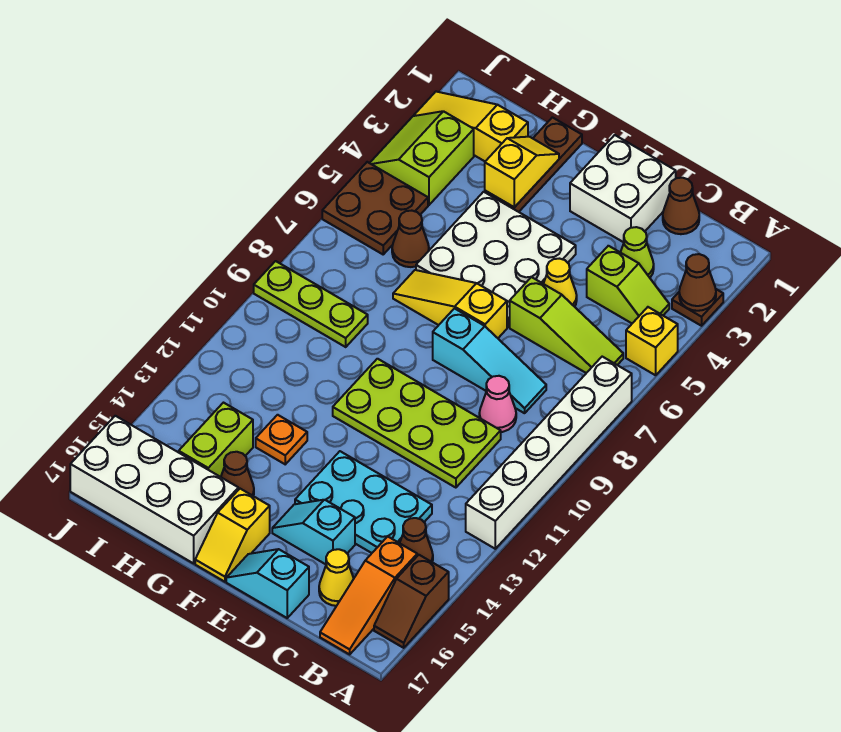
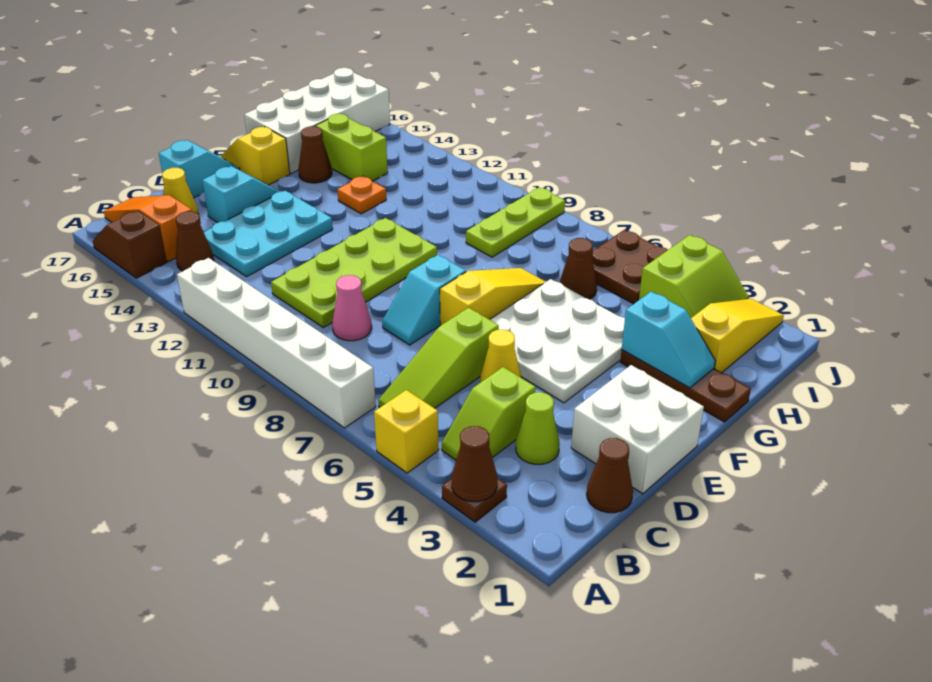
cyan slope C8:E8 level 1 top E -> cyan slope D8:E8 level 1 top E
yellow slope G2:G3 level 2 top 3 -> cyan slope G2:G3 level 2 top 3
lime slope I3:J4 level 1 top I -> lime slope I3:J4 level 1 top 4

